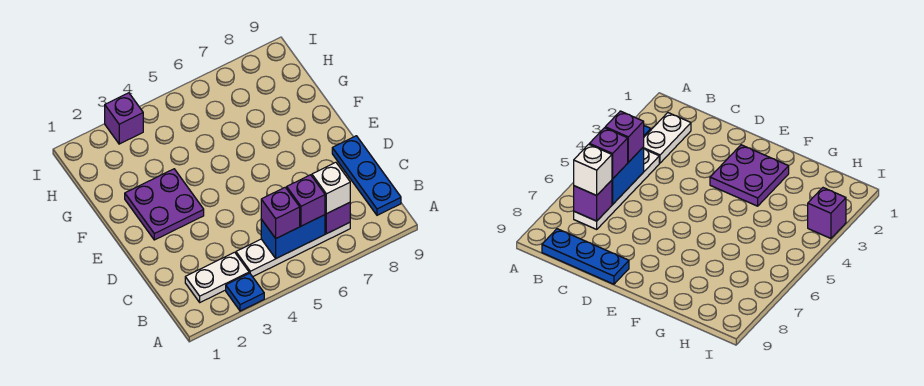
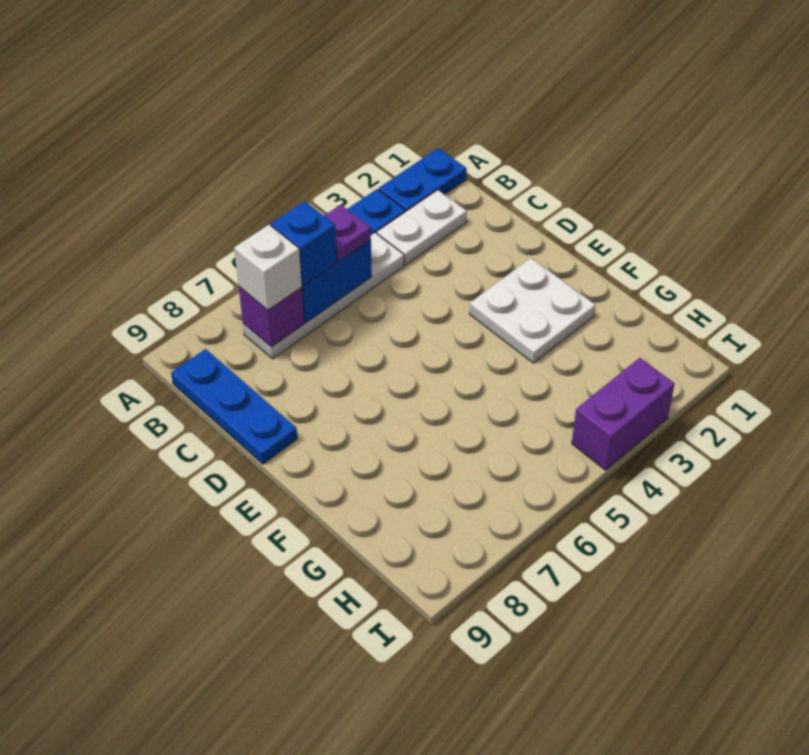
none -> blue plate A1:A2 level 1
purple brick B5 level 3 -> purple plate B5 level 3
purple brick B6 level 3 -> blue brick B6 level 3
purple plate E2:F3 level 1 -> white plate E2:F3 level 1
purple brick I3 level 1 -> purple brick I3:I4 level 1

